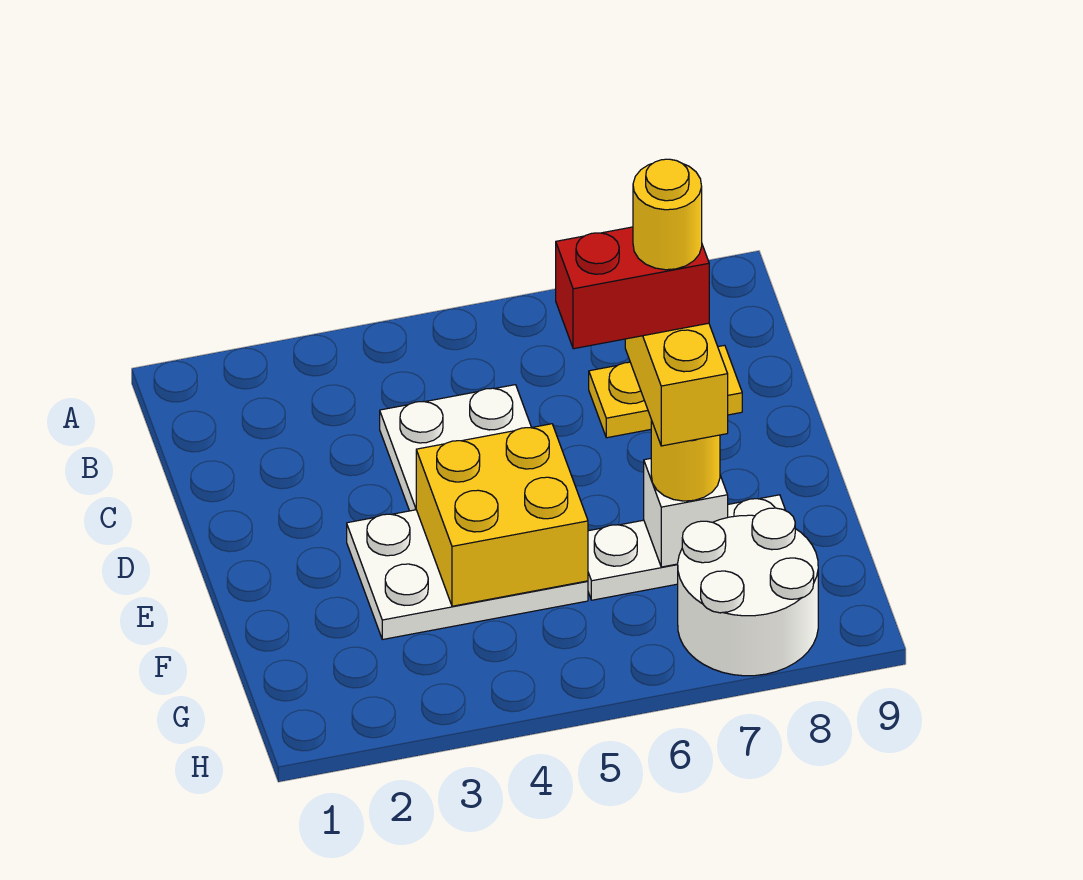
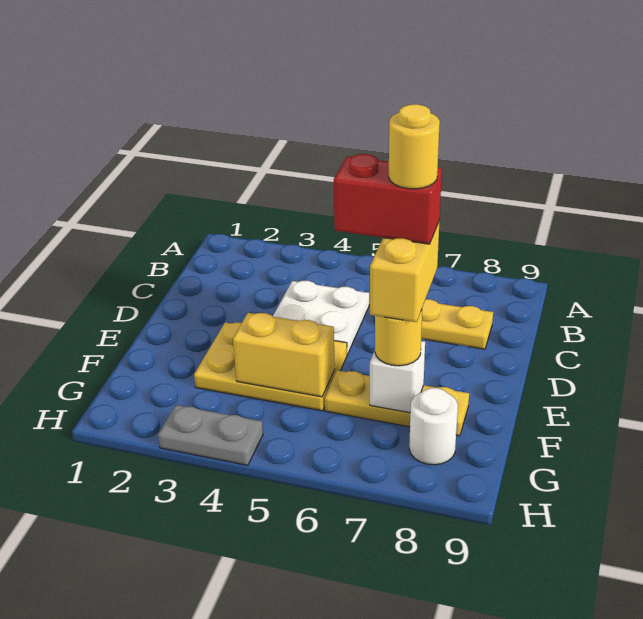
white plate E3:F5 level 1 -> yellow plate E3:F5 level 1
yellow brick E4:F5 level 2 -> yellow brick F4:F5 level 2
white plate F6:F8 level 1 -> yellow plate F6:F8 level 1
white round brick G7:H8 level 1 -> white round brick G8 level 1
none -> grey plate H3:H4 level 1

